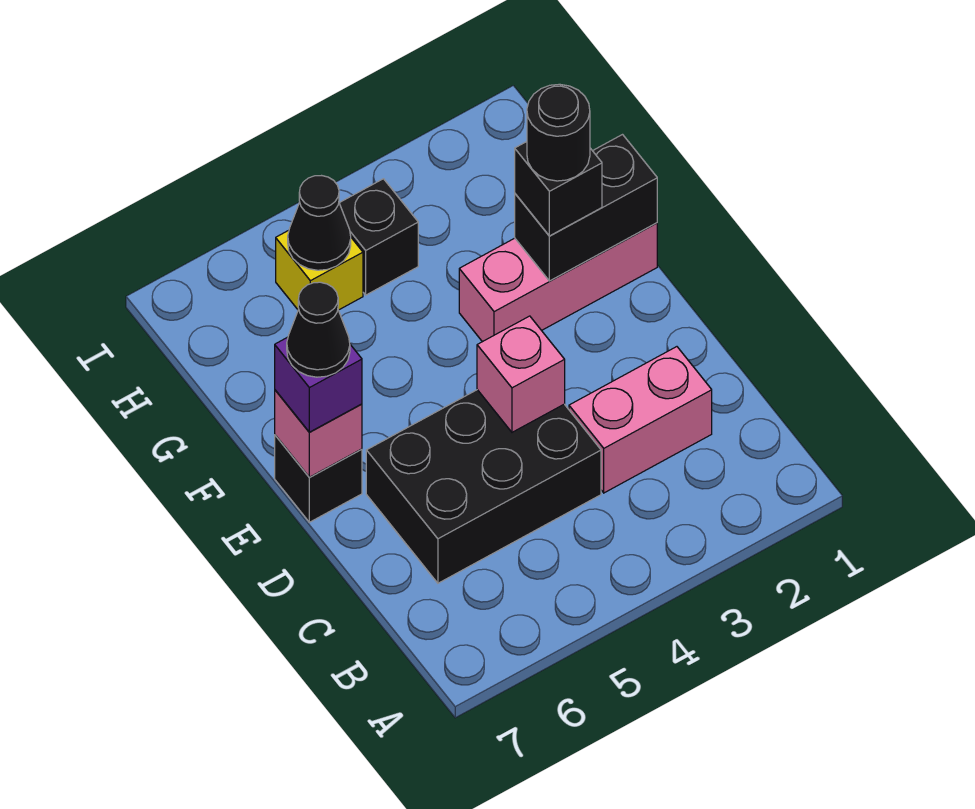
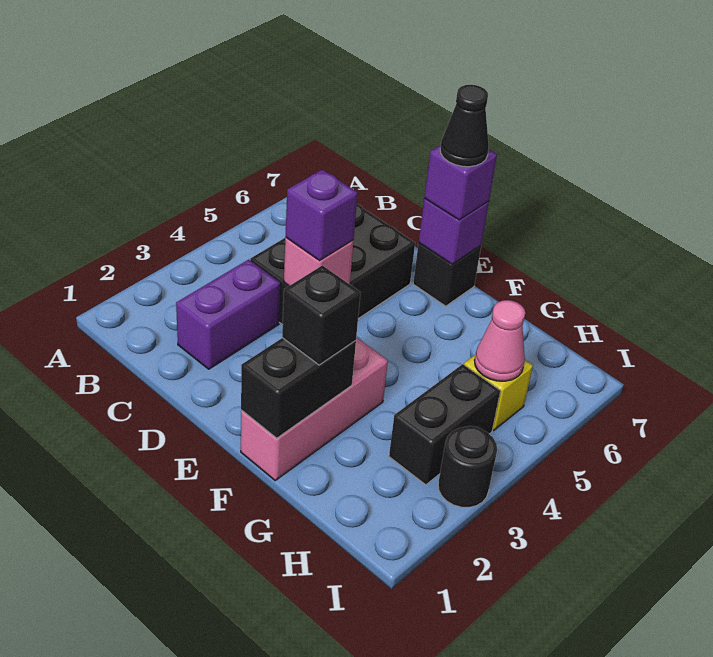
pink brick C2:C3 level 1 -> purple brick C2:C3 level 1
none -> purple brick D4 level 3
pink brick E7 level 2 -> purple brick E7 level 2
black round brick F2 level 4 -> black round brick I3 level 1
black brick H4 level 1 -> black brick H3:H4 level 1
black cone H5 level 2 -> pink cone H5 level 2

